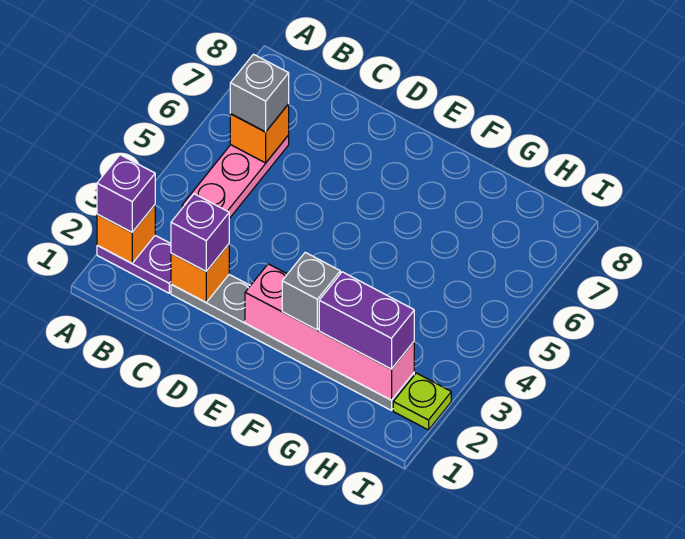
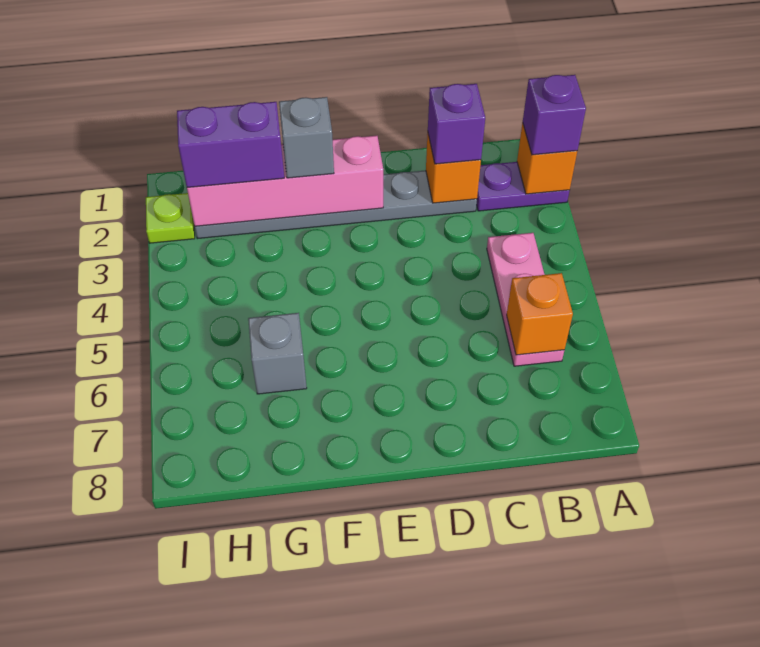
grey brick B6 level 3 -> grey brick G6 level 1

